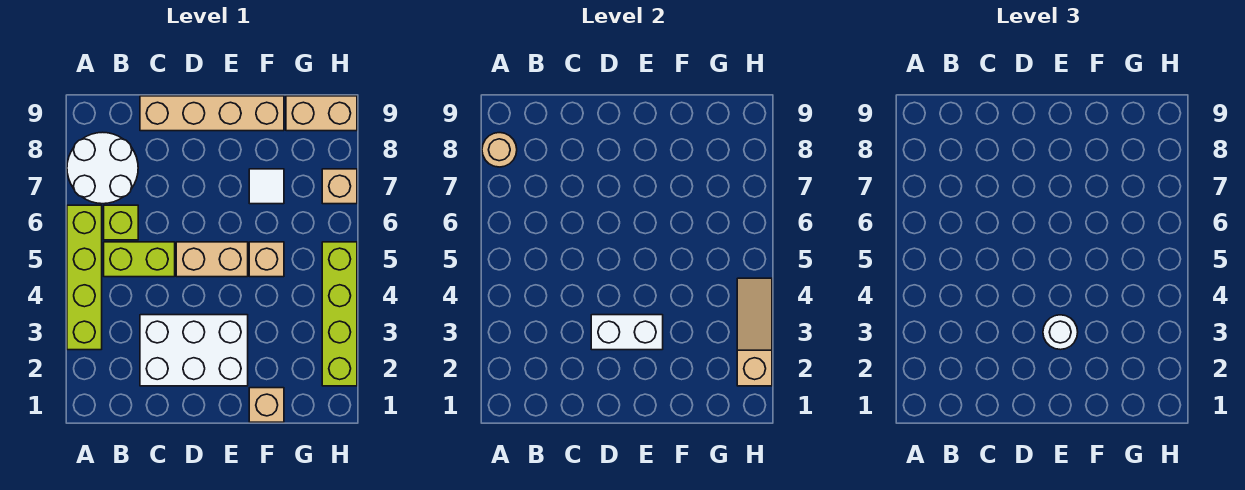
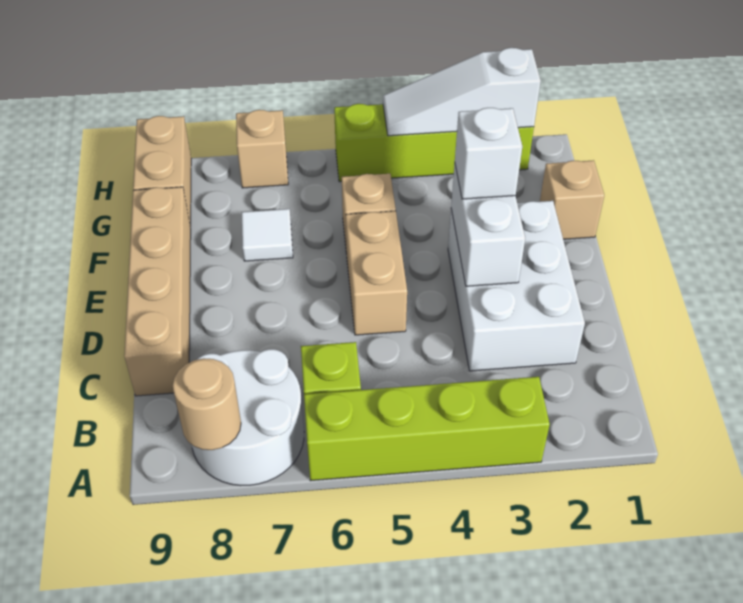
lime brick B5:C5 level 1 -> none
white round brick E3 level 3 -> white brick E3 level 3
tan slope H2:H4 level 2 top 2 -> white slope H2:H4 level 2 top 2

